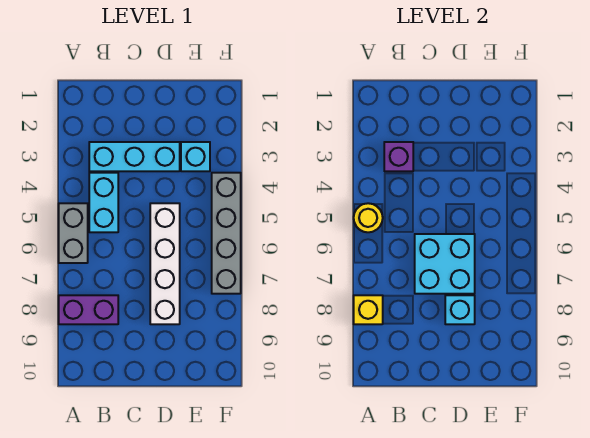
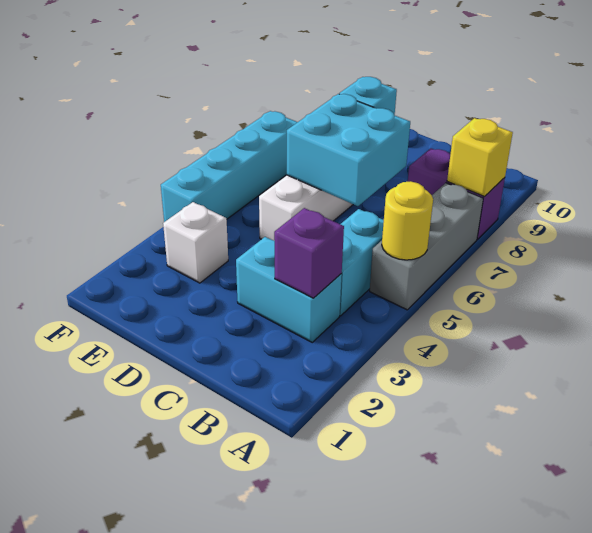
grey brick A5:A6 level 1 -> grey brick A5:A7 level 1
cyan brick B3:D3 level 1 -> cyan brick B3:C3 level 1
cyan brick E3 level 1 -> white brick E3 level 1
grey brick F4:F7 level 1 -> cyan brick F4:F7 level 1

